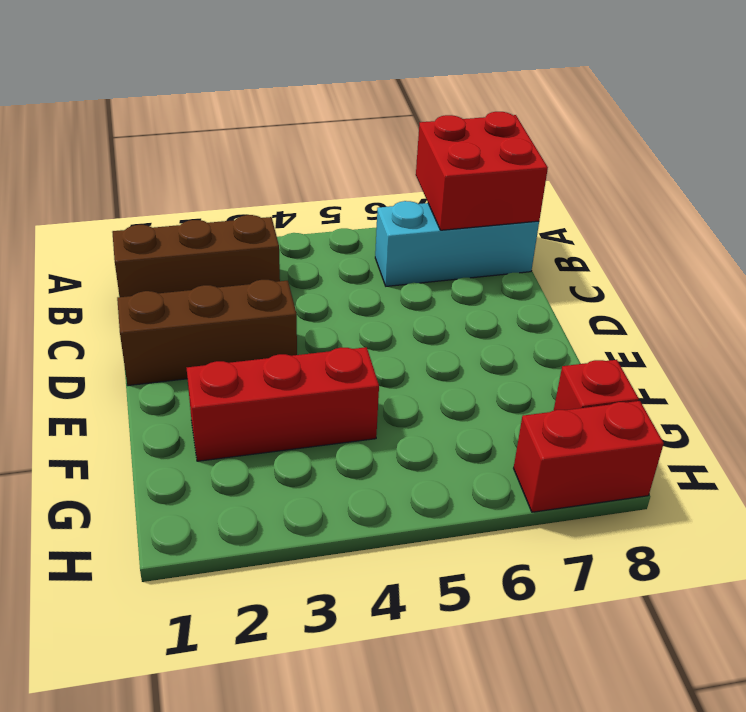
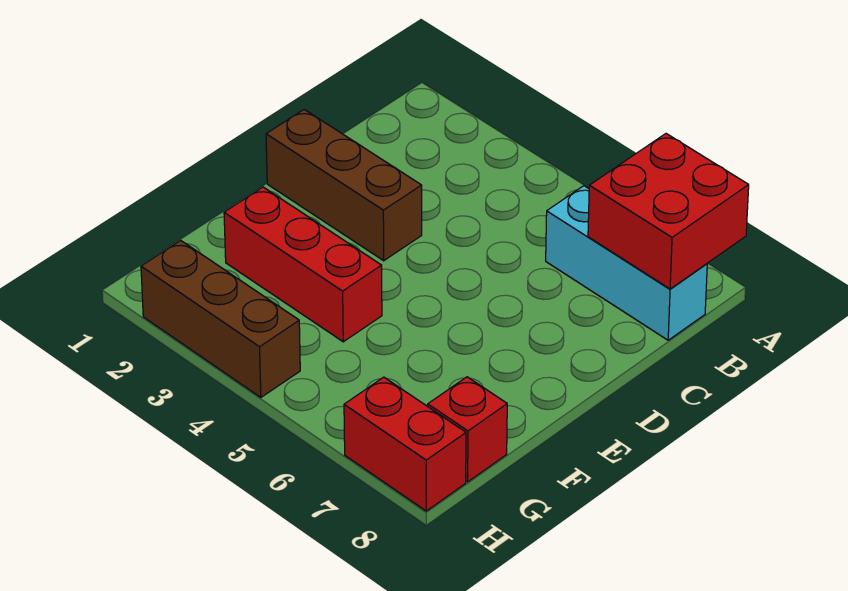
brown brick B1:B3 level 1 -> brown brick H2:H4 level 1

